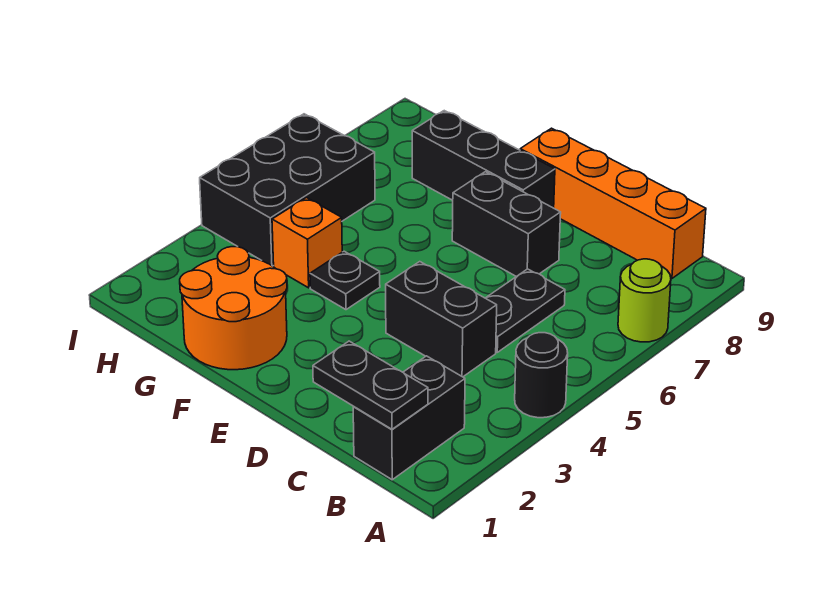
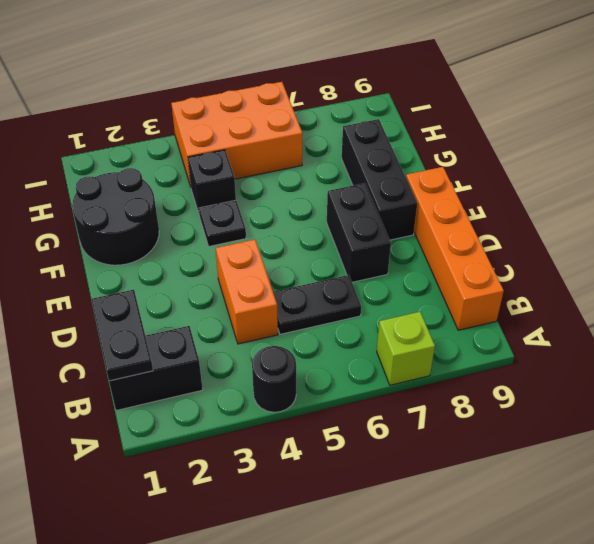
lime round brick A7 level 1 -> lime brick A7 level 1
black brick C4:D4 level 1 -> orange brick C4:D4 level 1
orange round brick F1:G2 level 1 -> black round brick F1:G2 level 1
orange brick G4 level 1 -> black brick G4 level 1
black brick H4:I6 level 1 -> orange brick H4:I6 level 1

